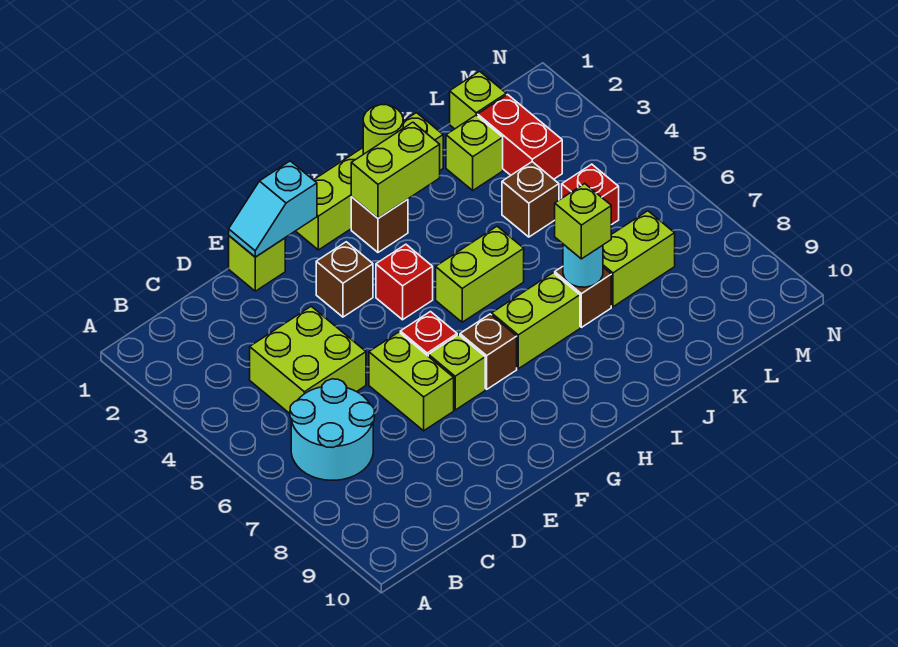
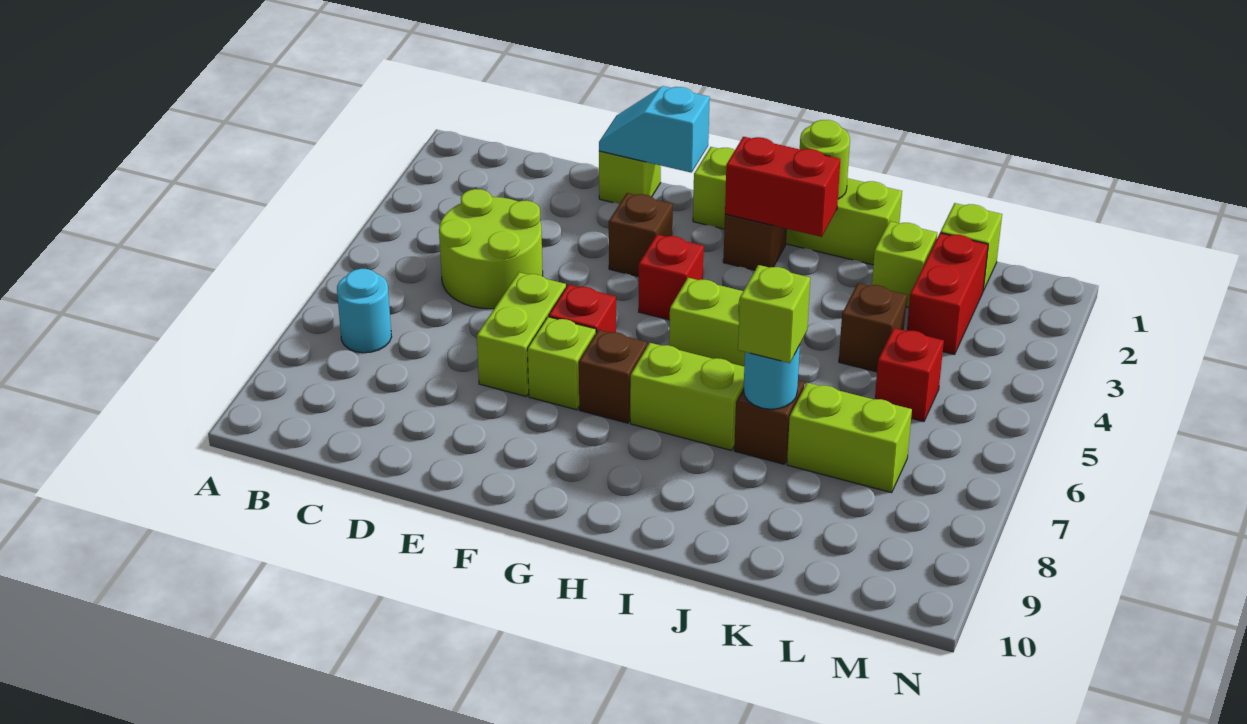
cyan round brick B6:C7 level 1 -> cyan round brick B7 level 1
lime brick C4:D5 level 1 -> lime round brick C4:D5 level 1
lime brick H2:I2 level 2 -> red brick H2:I2 level 2

